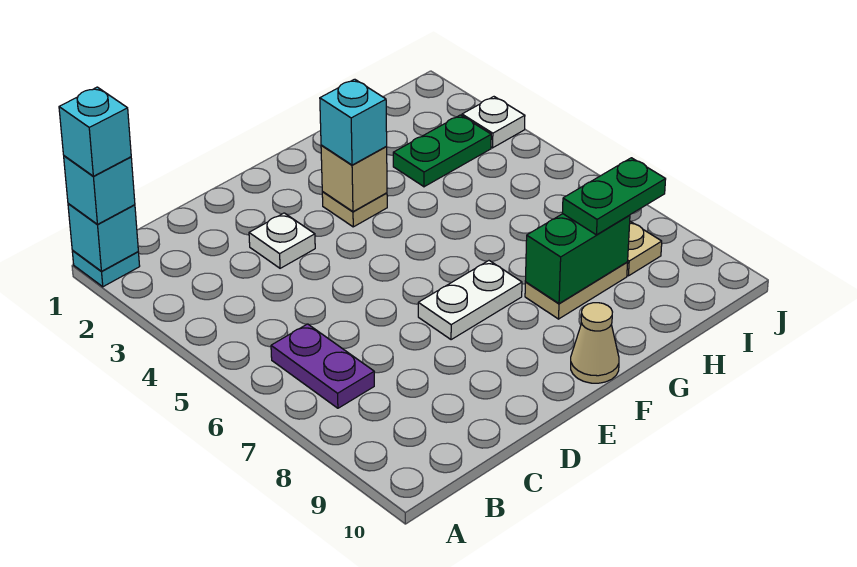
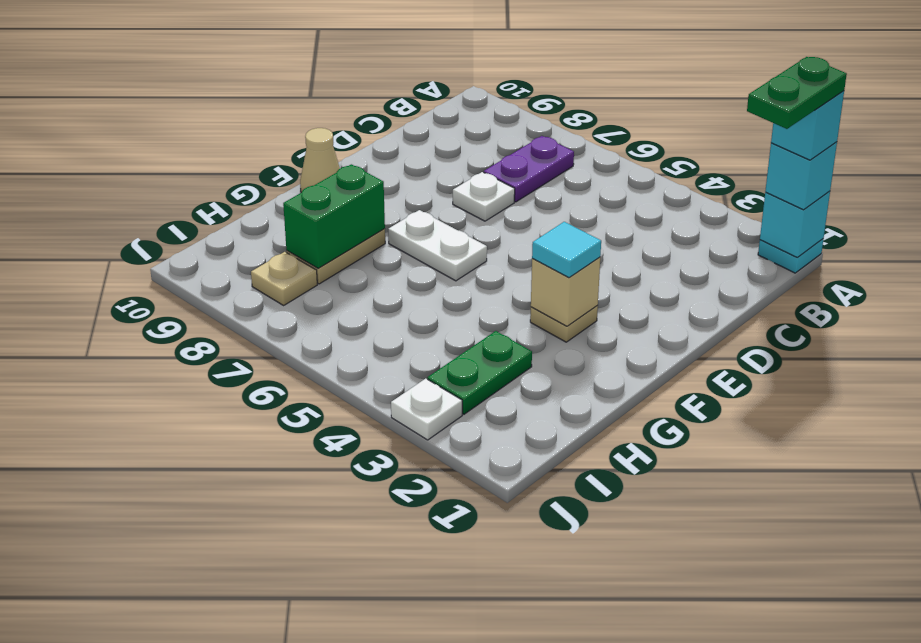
purple plate B6:B7 level 1 -> purple plate B7:C7 level 1
white plate D3 level 1 -> white plate D7 level 1
white plate E7:F7 level 1 -> white plate F6:F7 level 1
cyan brick F3 level 3 -> cyan tile F3 level 3
green plate H8:I8 level 3 -> green plate A1:B1 level 5

